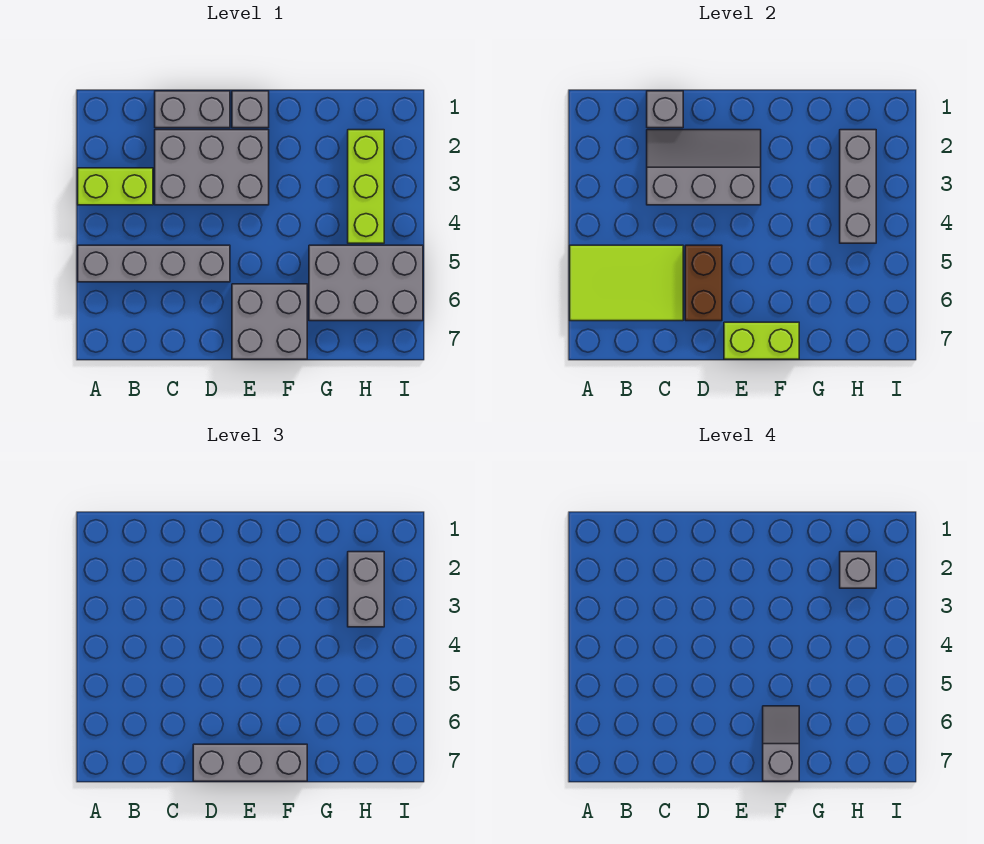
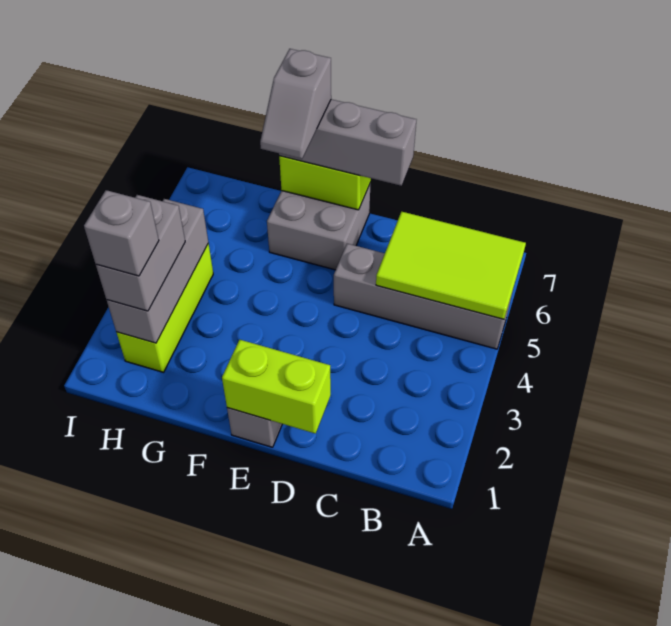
lime brick A3:B3 level 1 -> lime brick D1:E1 level 2
grey brick C1:D1 level 1 -> none
grey brick C1 level 2 -> none
grey brick C2:E3 level 1 -> none
grey slope C2:E3 level 2 top 3 -> none
brown brick D5:D6 level 2 -> none
grey brick G5:I6 level 1 -> none

